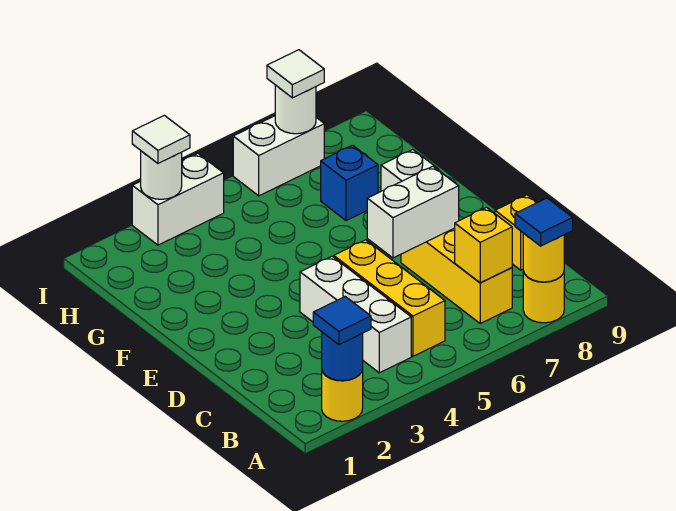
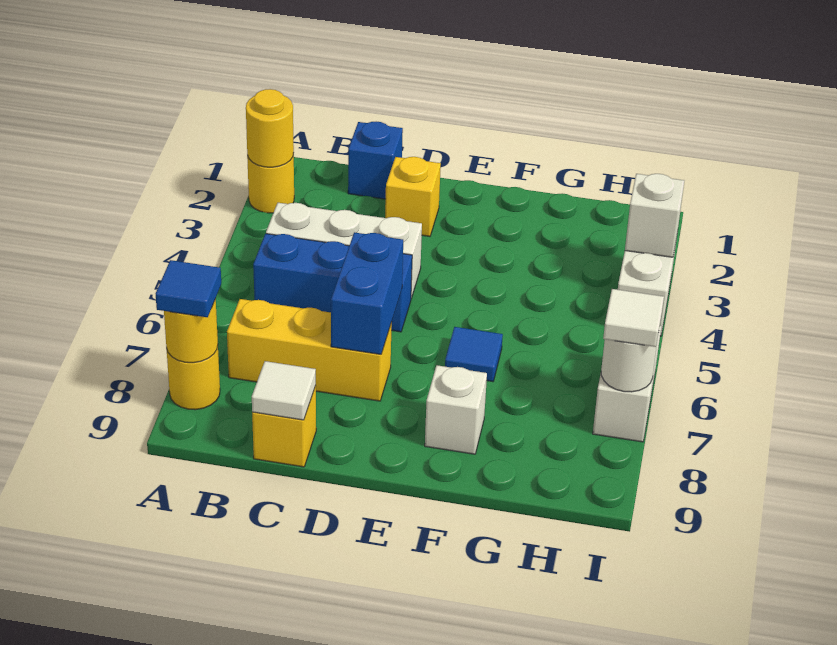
blue round brick A2 level 2 -> yellow round brick A2 level 2
blue tile A2 level 3 -> blue tile F6 level 1
yellow brick B5:D5 level 1 -> blue brick B5:D5 level 1
yellow brick B7 level 2 -> yellow brick D2 level 1
white brick D6:D7 level 2 -> blue brick D6:D7 level 2
blue brick G7 level 1 -> blue brick C1 level 1
white round brick I3 level 2 -> white brick I3 level 2
white tile I3 level 3 -> white tile C9 level 2

